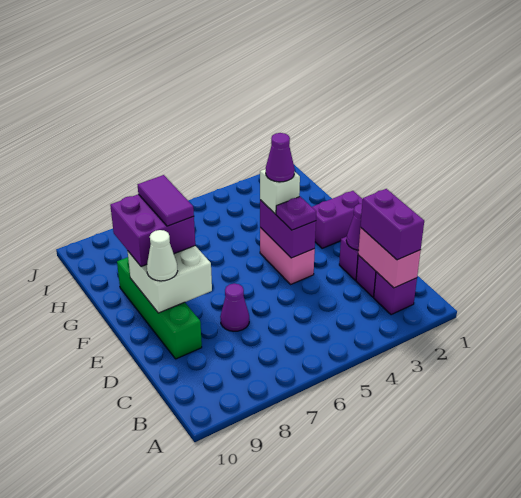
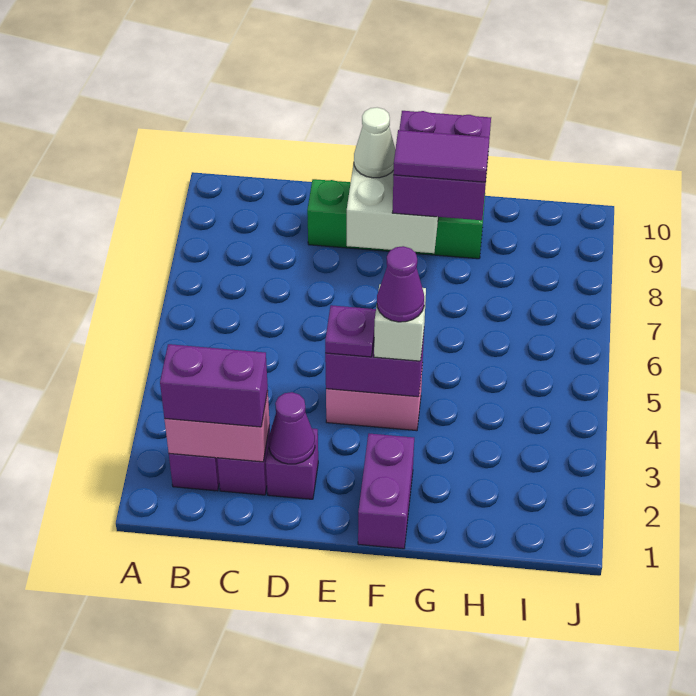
purple cone D7 level 1 -> none

